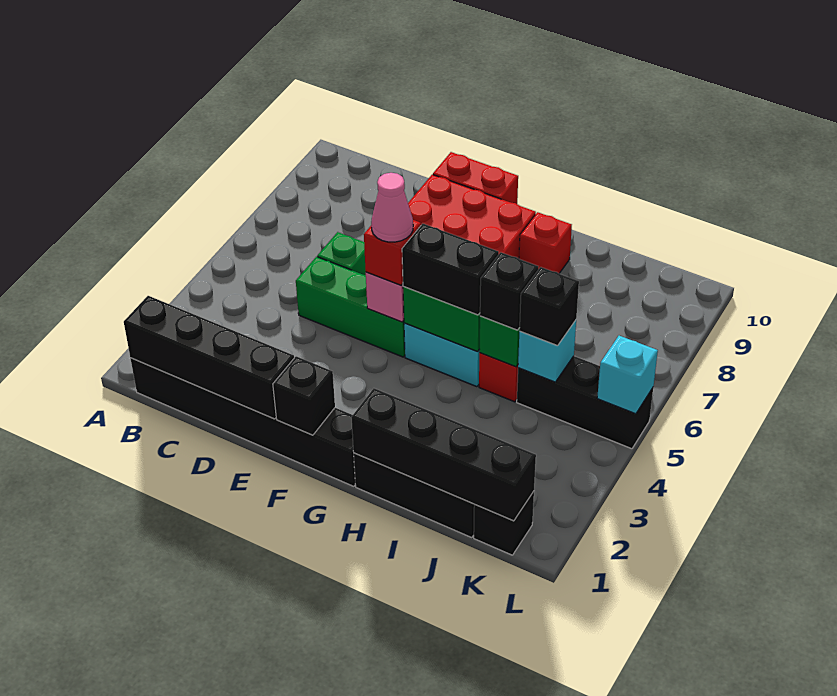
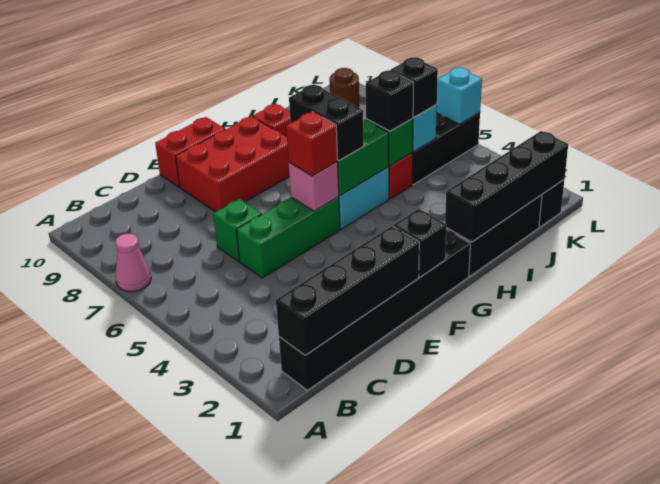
pink cone F5 level 4 -> pink cone A7 level 1
black brick G5:H5 level 3 -> black brick G5:G6 level 3
none -> brown round brick K9 level 1

